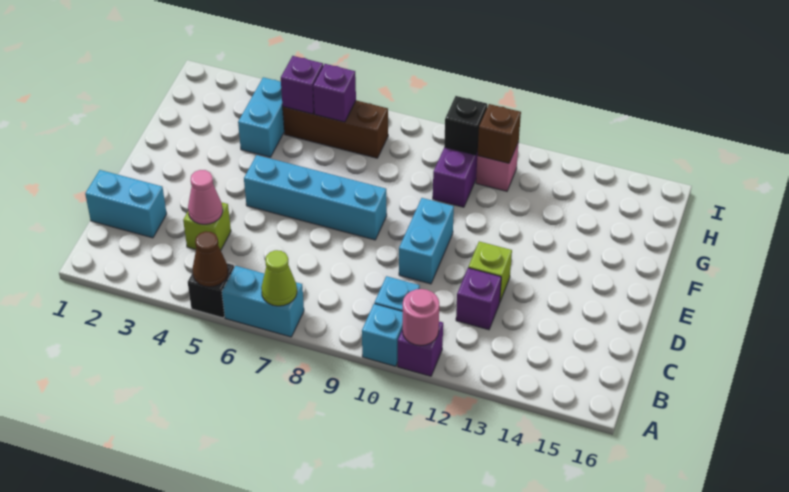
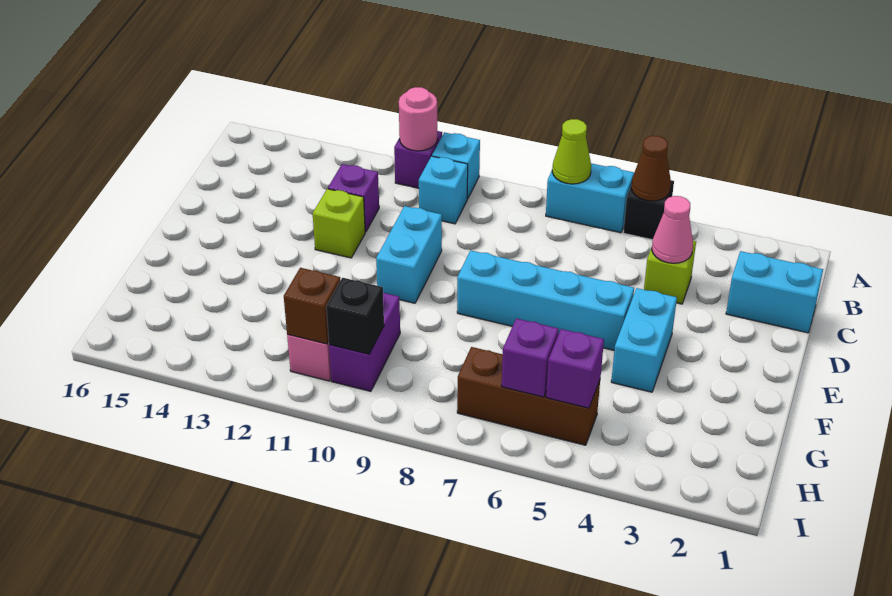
cyan brick G4:H4 level 1 -> cyan brick E4:F4 level 1

